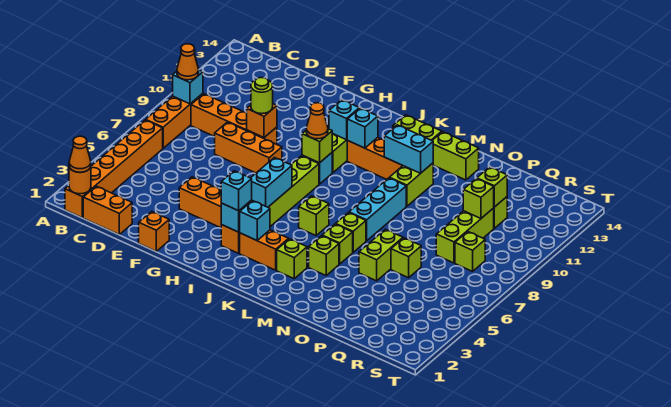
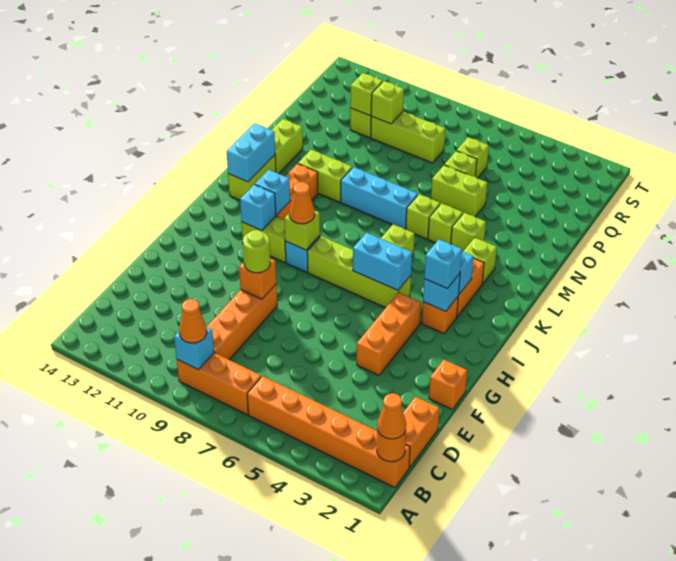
orange brick E8:G8 level 1 -> none
cyan brick L11:M11 level 2 -> cyan brick K13:L13 level 2
lime brick R8 level 1 -> lime brick Q6 level 1

